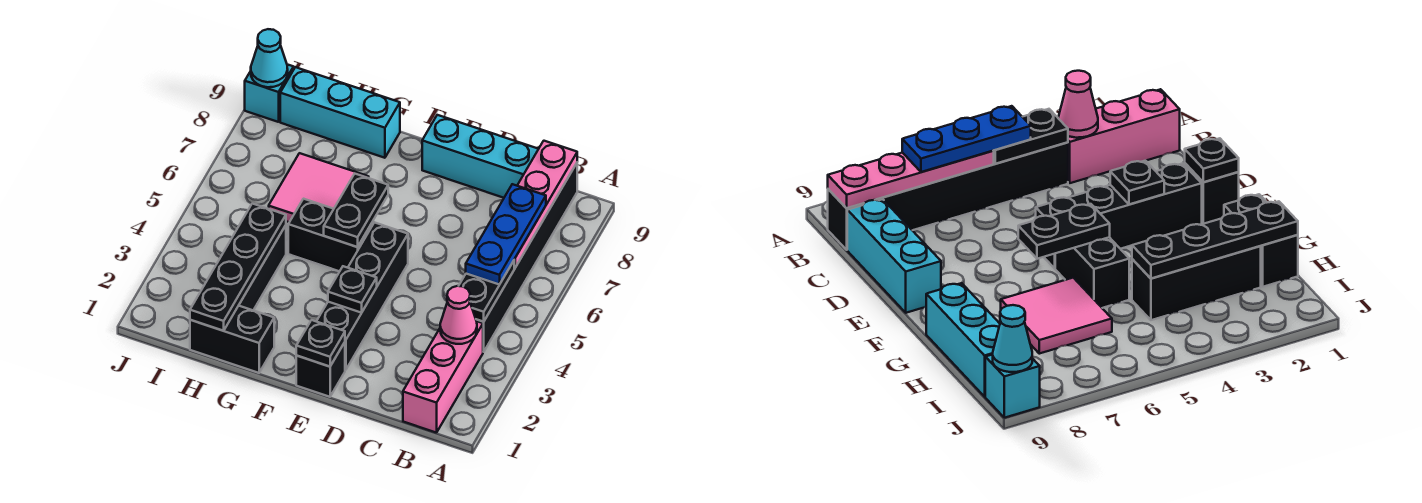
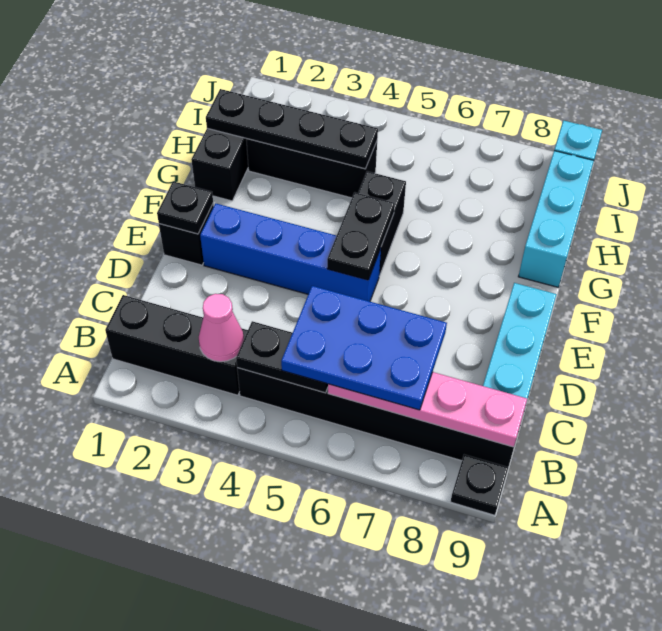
pink brick B1:B3 level 1 -> black brick B1:B3 level 1
blue plate B5:B7 level 3 -> blue plate B5:C7 level 3
black brick E2:E5 level 1 -> blue brick E2:E5 level 1
black plate E3 level 2 -> black plate A9 level 1
black plate F5:F6 level 2 -> black plate E5:F5 level 2
pink tile G6:H7 level 1 -> none
cyan cone J9 level 2 -> none

